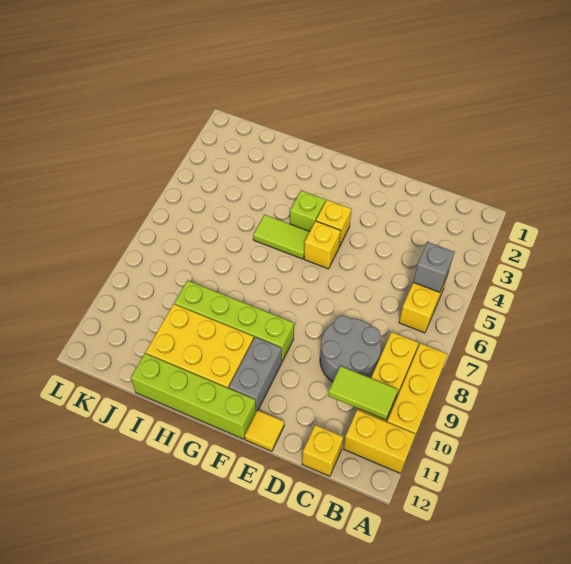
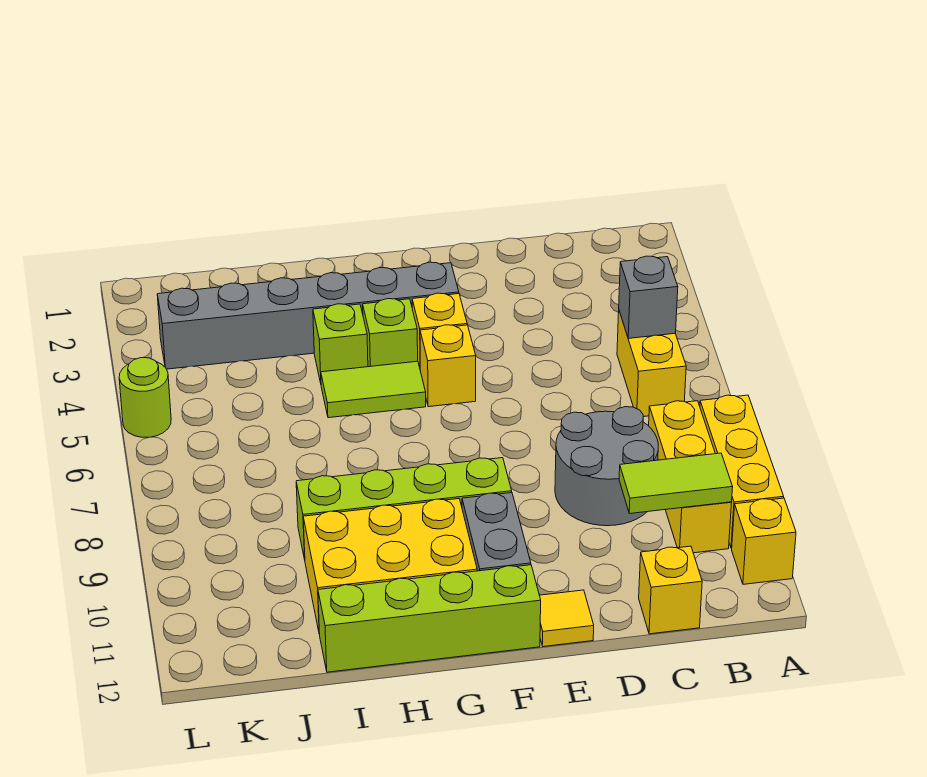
yellow brick A11:B11 level 1 -> yellow brick A11 level 1
none -> grey brick F3:K3 level 1
none -> lime brick H4 level 1
none -> lime round brick L5 level 1

